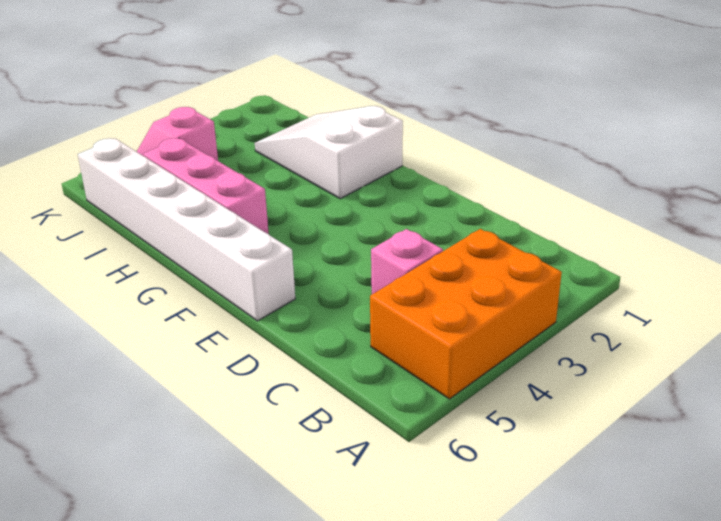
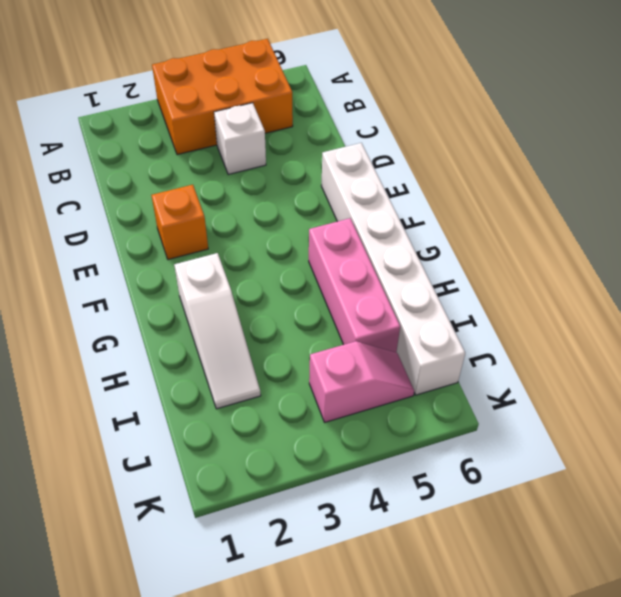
pink brick C4 level 1 -> white brick C4 level 1
none -> orange brick E2 level 1
white slope G1:I2 level 1 top G -> white slope G2:I2 level 1 top G

